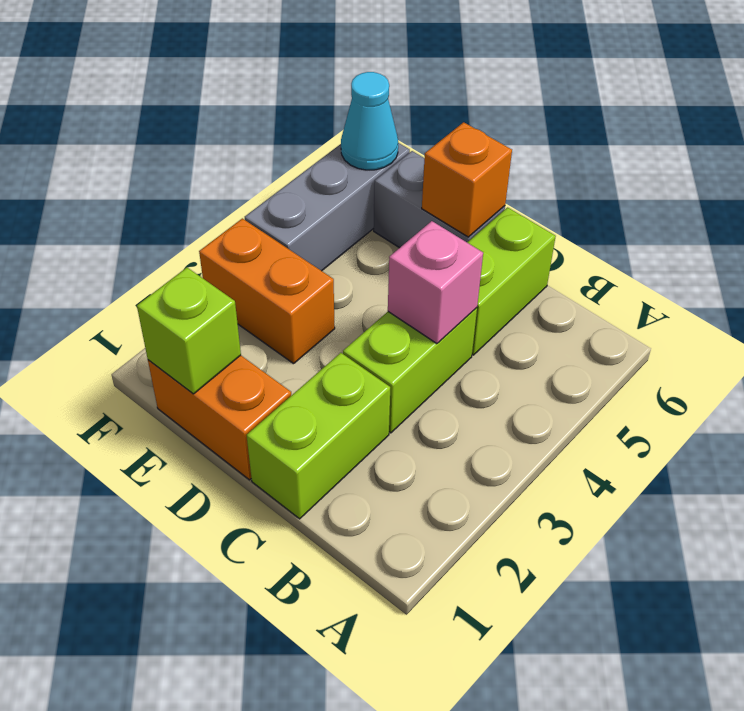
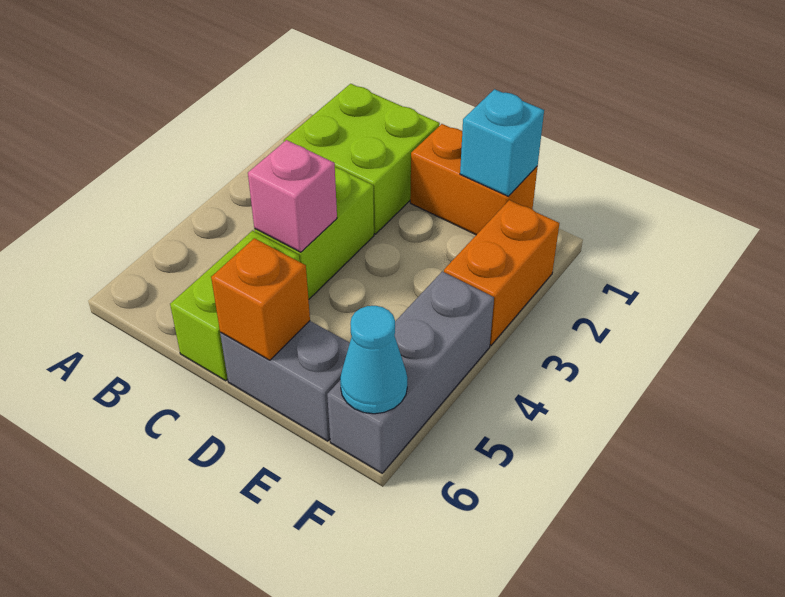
lime brick C1:C2 level 1 -> lime brick B1:C2 level 1
lime brick E1 level 2 -> cyan brick E1 level 2
orange brick E3:F3 level 1 -> orange brick F2:F3 level 1

